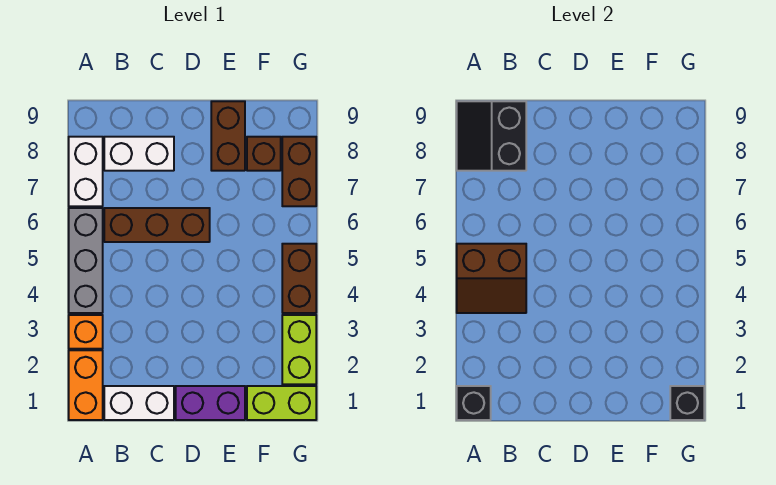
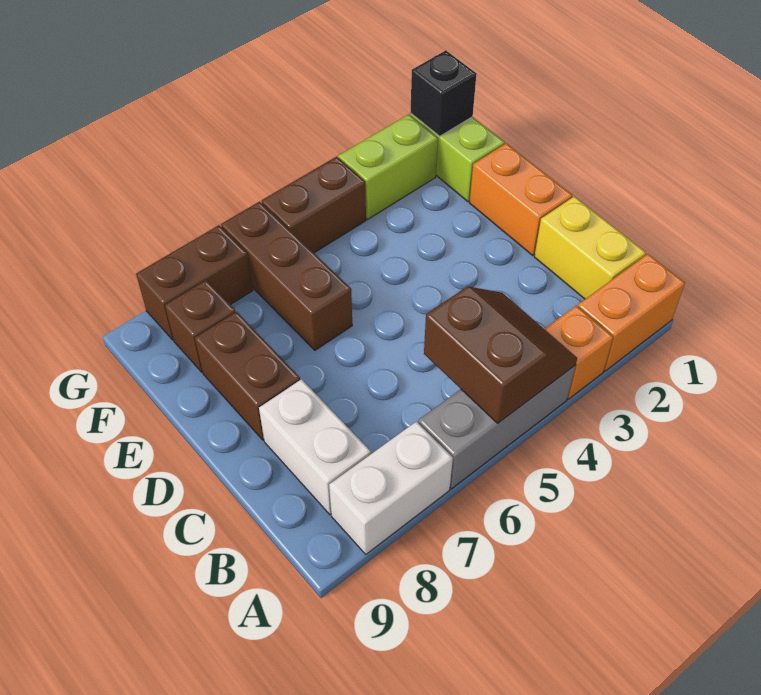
black brick A1 level 2 -> none
black slope A8:B9 level 2 top B -> none
white brick B1:C1 level 1 -> yellow brick B1:C1 level 1
brown brick B6:D6 level 1 -> brown brick E6:G6 level 1
purple brick D1:E1 level 1 -> orange brick D1:E1 level 1
brown brick E8:E9 level 1 -> brown brick D8:E8 level 1

